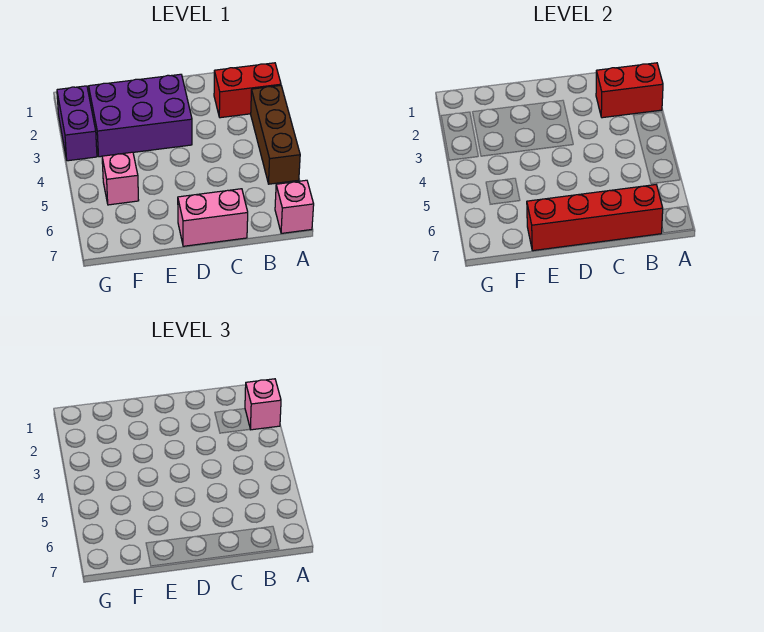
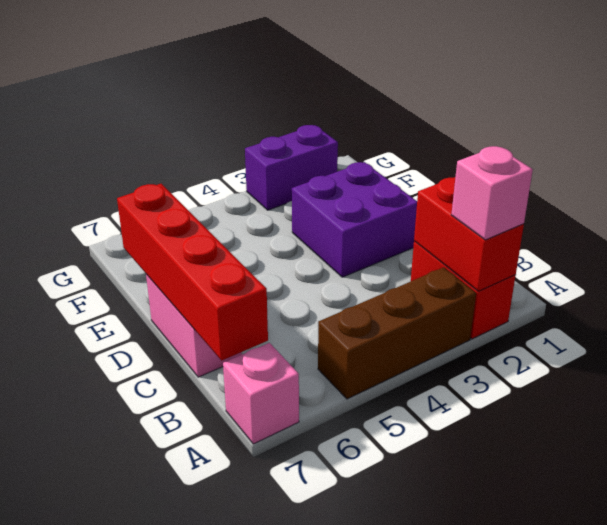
purple brick D2:F3 level 1 -> purple brick D2:E3 level 1
pink brick F5 level 1 -> none

